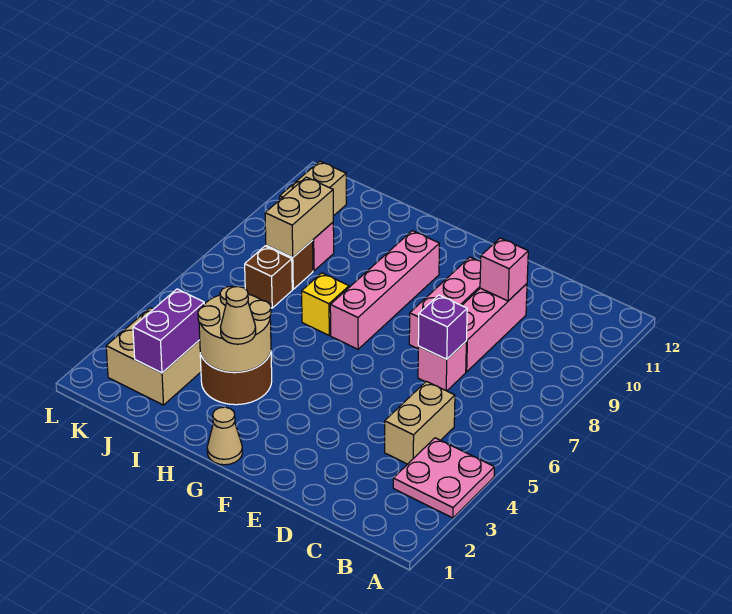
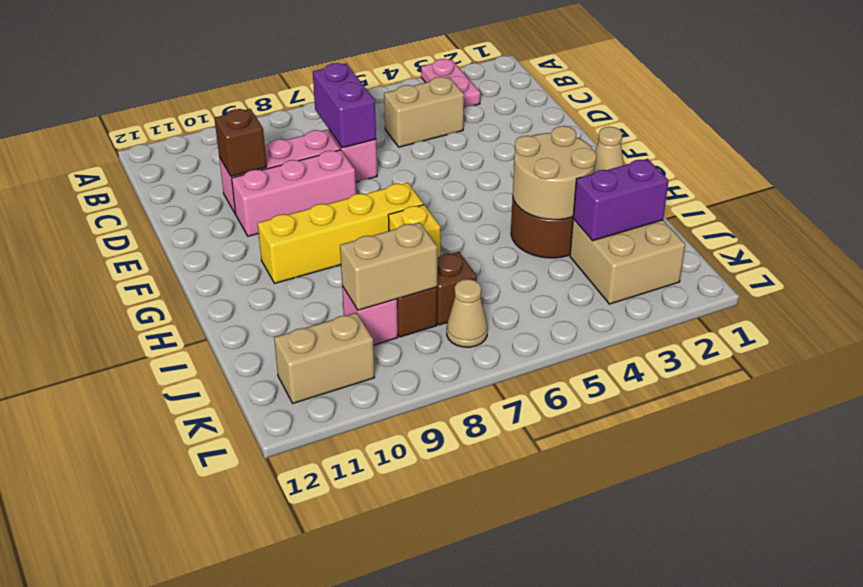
pink plate A3:B4 level 1 -> pink plate A3:B3 level 1
purple brick D7 level 2 -> purple brick C7:D7 level 2
pink brick D10 level 2 -> brown brick D10 level 2
pink brick G7:G10 level 1 -> yellow brick G7:G10 level 1
tan cone H3 level 3 -> tan cone K7 level 1

